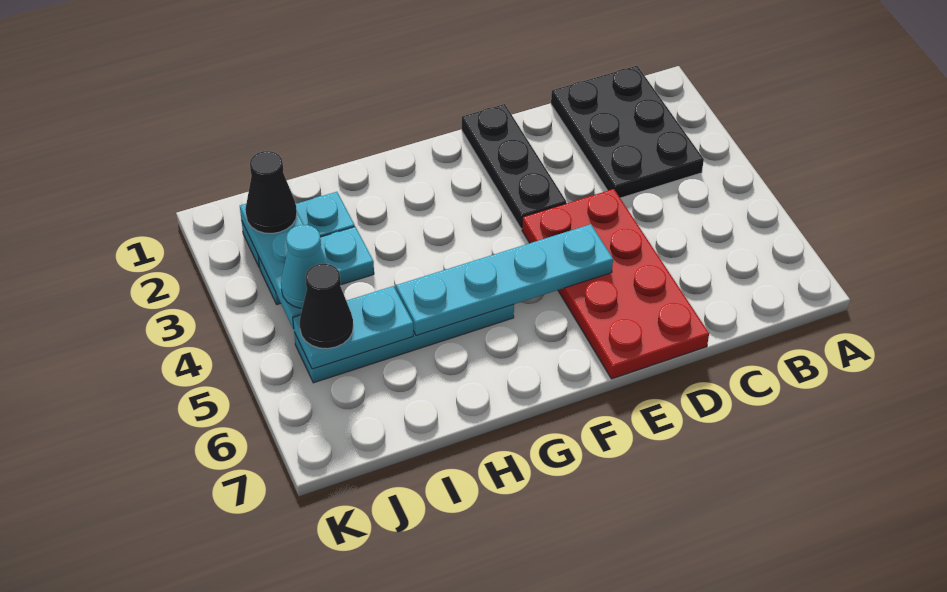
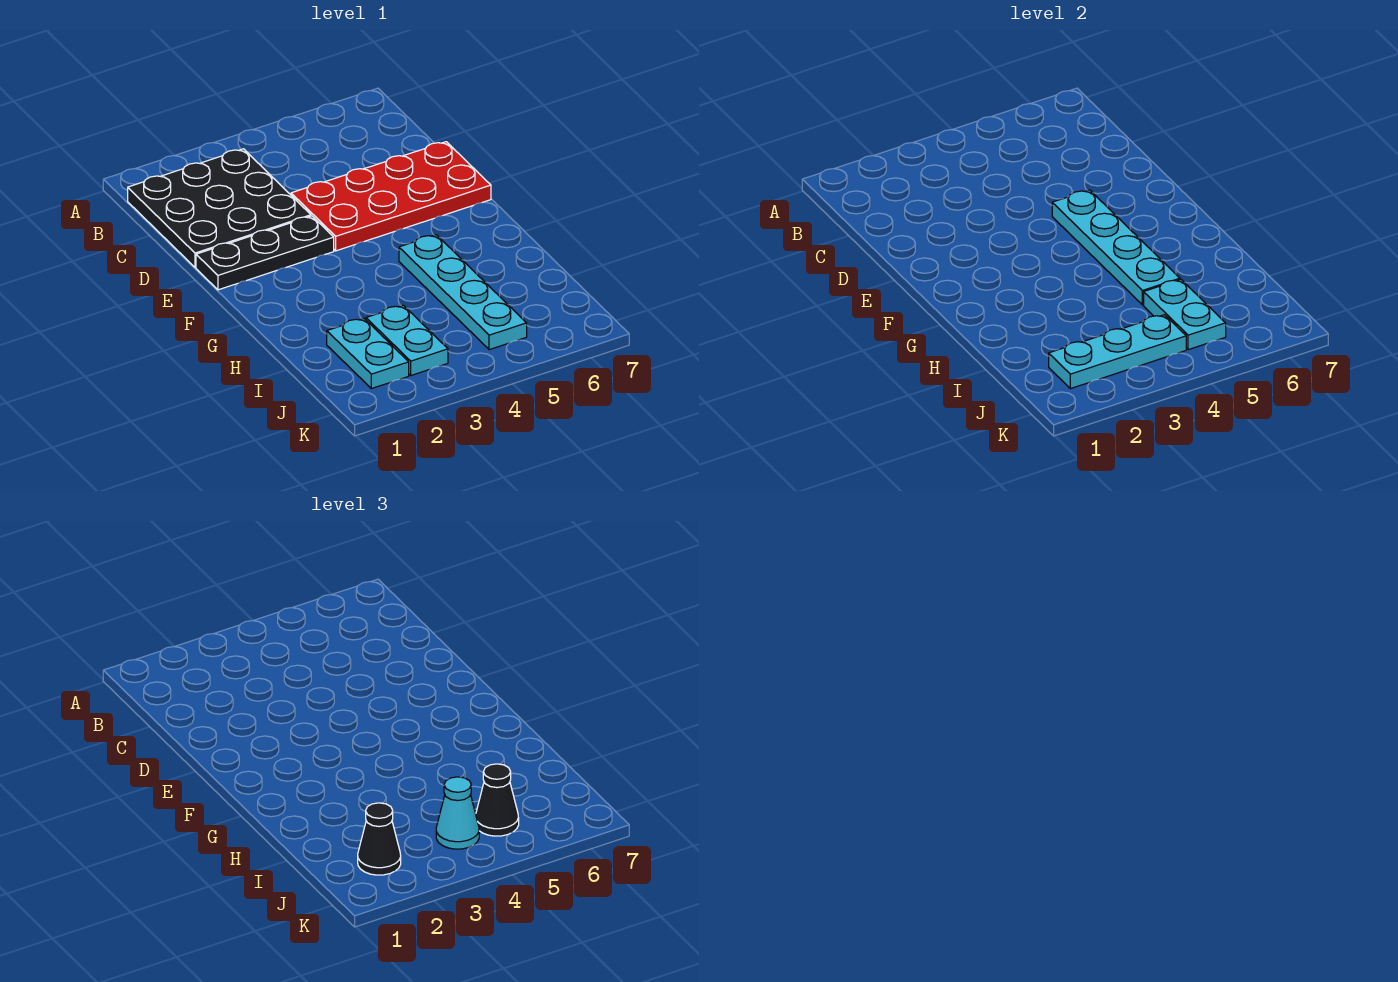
black plate B1:C3 level 1 -> black plate B1:D3 level 1

